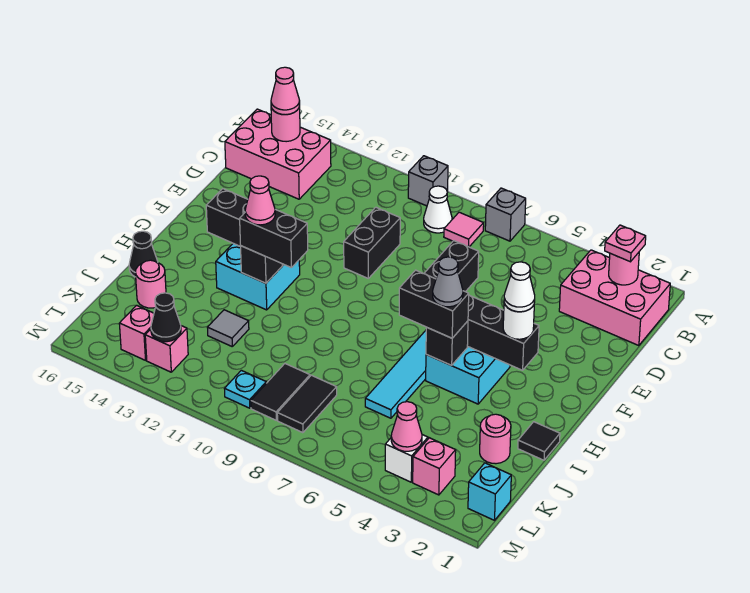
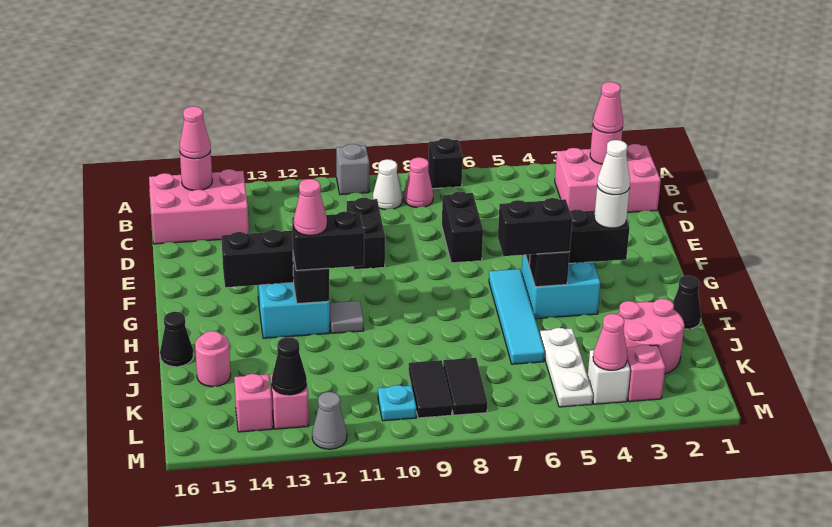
grey brick A7 level 1 -> black brick A7 level 1
pink plate B2 level 3 -> pink cone B2 level 3
pink tile B8 level 1 -> pink cone B8 level 1
grey cone H5 level 4 -> grey cone M12 level 1
black tile I1 level 1 -> black cone I1 level 1
pink round brick J2 level 1 -> pink round brick J2:K3 level 1
none -> white plate J5:L5 level 1
grey tile J12 level 1 -> grey tile H11 level 1
cyan brick L1 level 1 -> none

